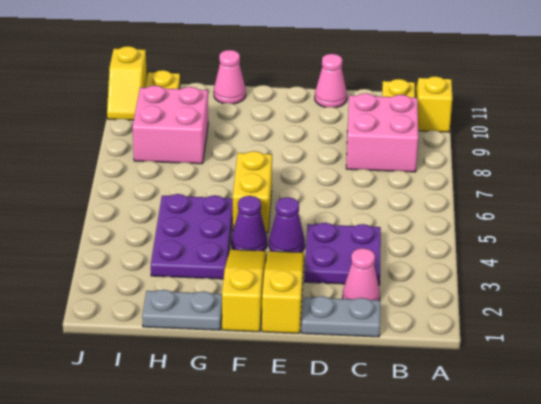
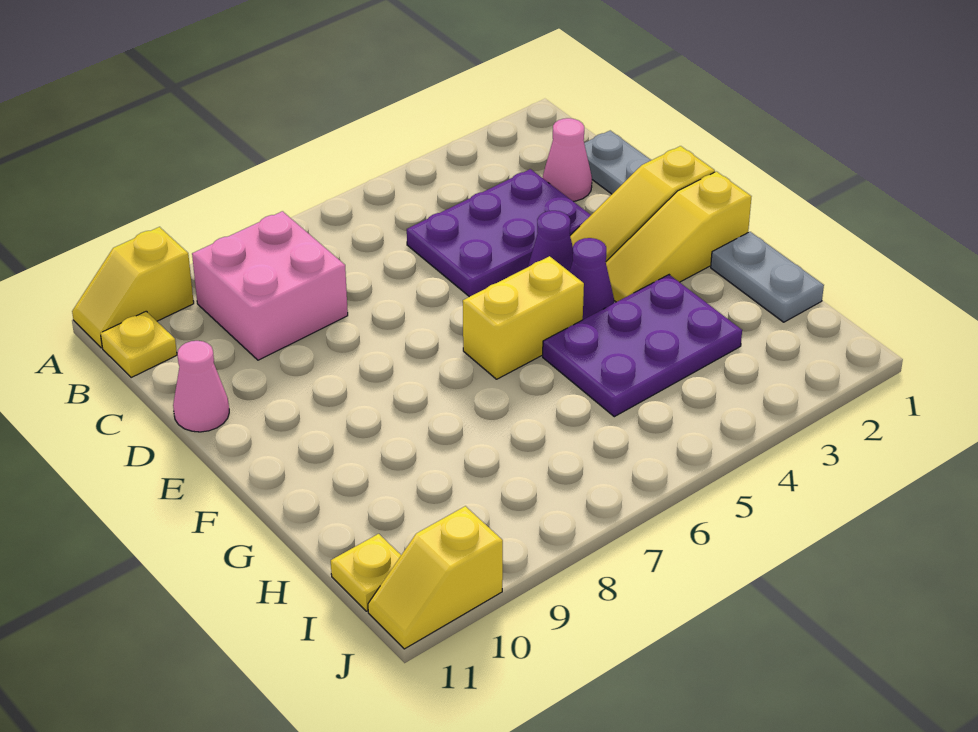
purple plate C3:D4 level 1 -> purple plate C3:D5 level 1
pink cone G11 level 1 -> none
pink brick H8:I9 level 1 -> none
yellow slope J10:J11 level 1 top 11 -> yellow slope J10:J11 level 1 top 10

